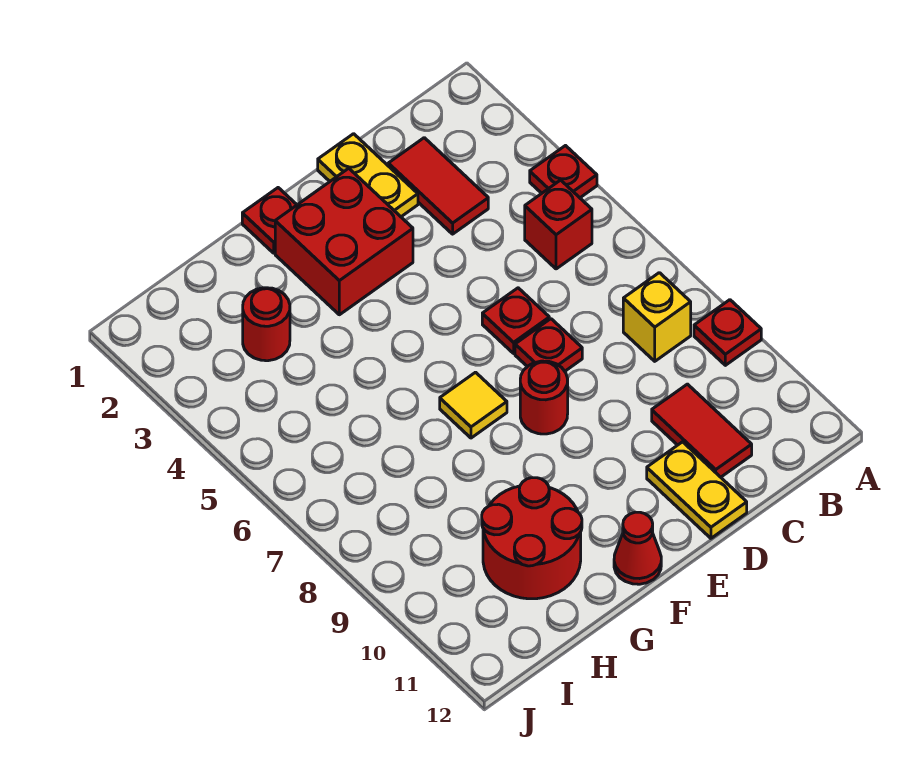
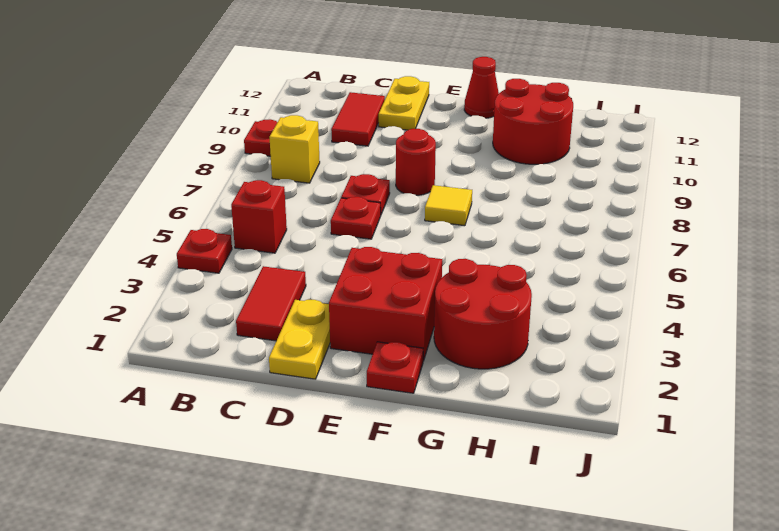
red round brick H3 level 1 -> red round brick G2:H3 level 1

